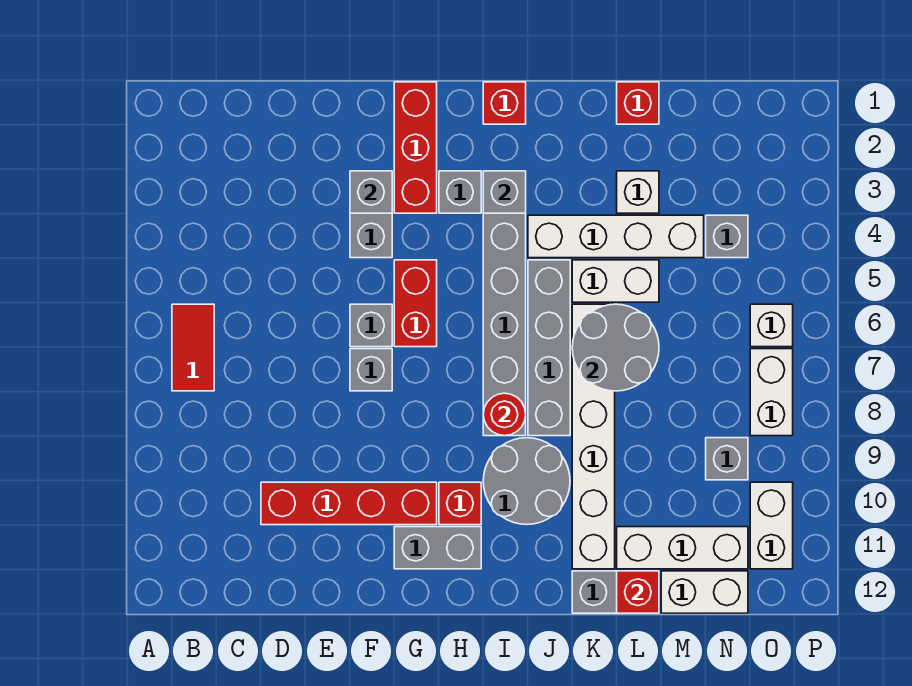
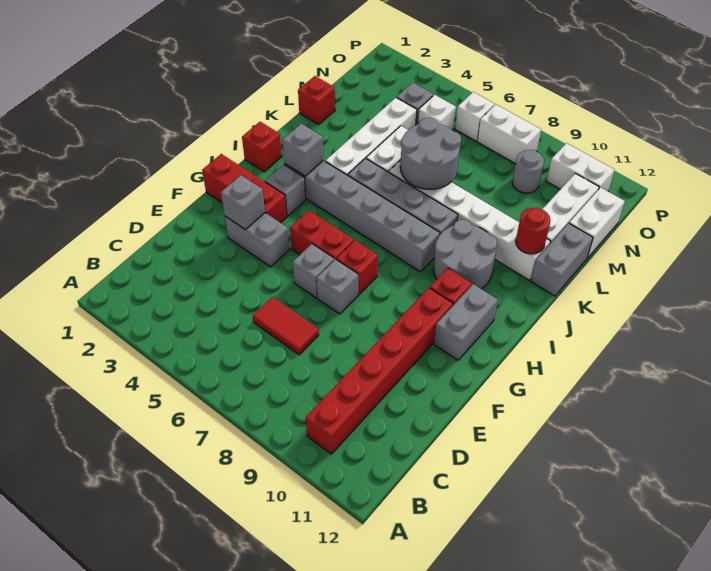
red tile B6:B7 level 1 -> red tile D6:D7 level 1
red brick D10:G10 level 1 -> red brick B10:G10 level 1
red round brick I8 level 2 -> red round brick K11 level 2
white brick L3 level 1 -> white brick N5 level 1
red brick L12 level 2 -> red brick G7 level 1
grey brick N9 level 1 -> grey round brick N9 level 1

